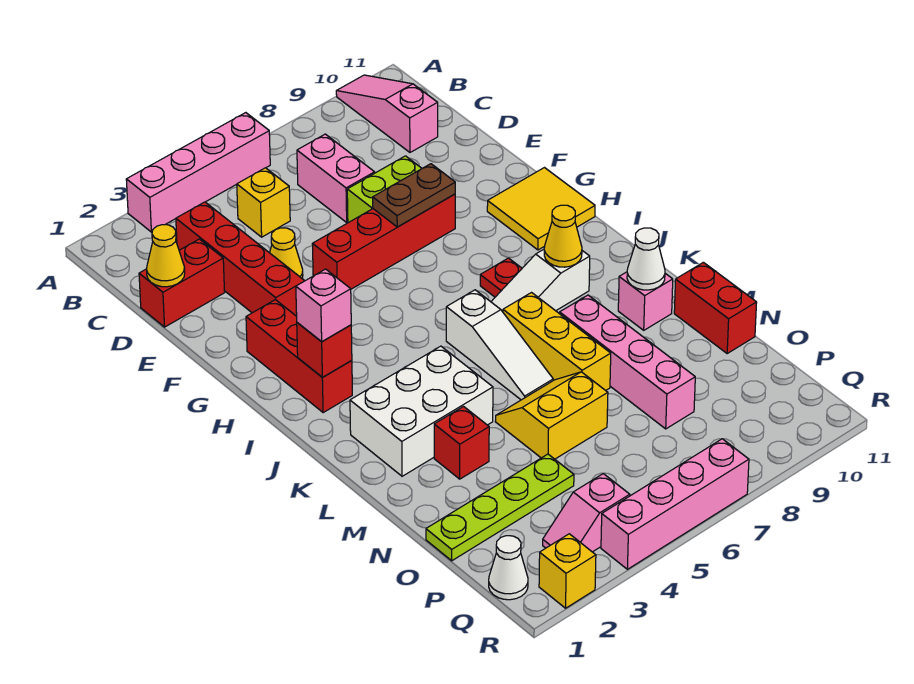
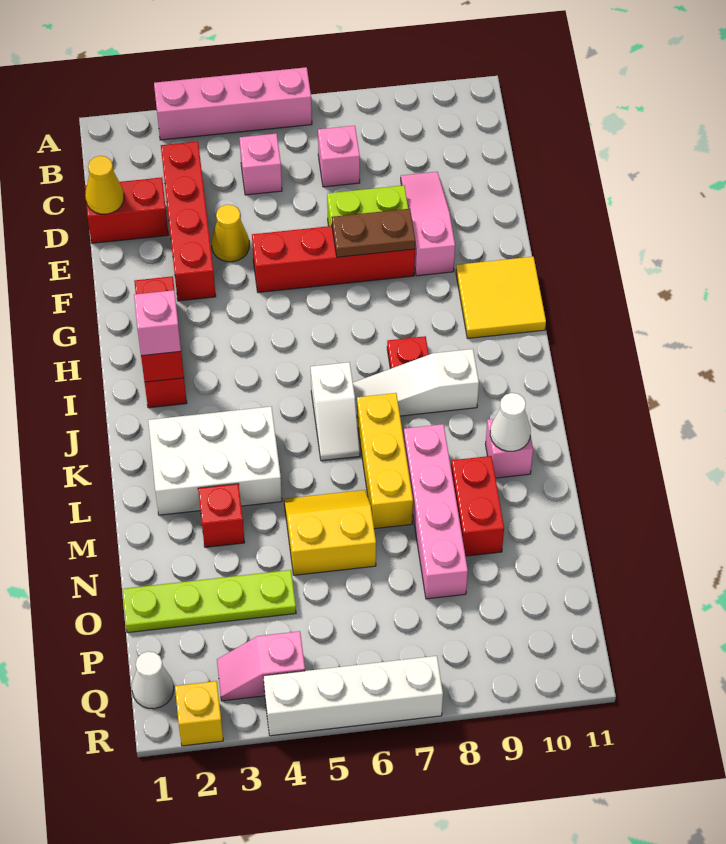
pink slope A10:C10 level 1 top C -> pink slope D9:F9 level 1 top F
yellow brick C5 level 1 -> pink brick C5 level 1
pink brick C7:D7 level 1 -> pink brick C7 level 1
white slope J6:L6 level 1 top J -> white slope J6:K6 level 1 top J
yellow cone J9 level 2 -> none
red brick M11:N11 level 1 -> red brick M9:N9 level 1
pink brick R4:R7 level 1 -> white brick R4:R7 level 1

